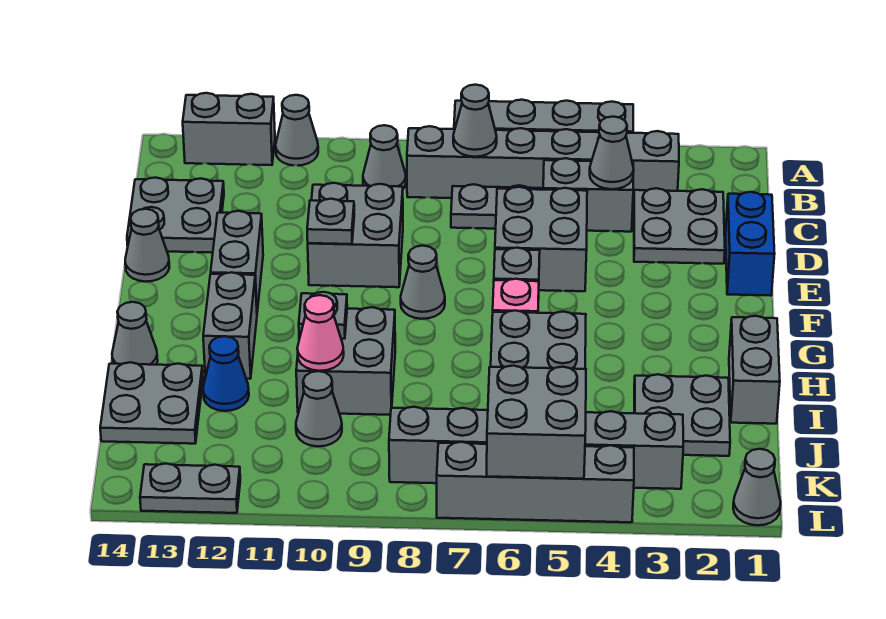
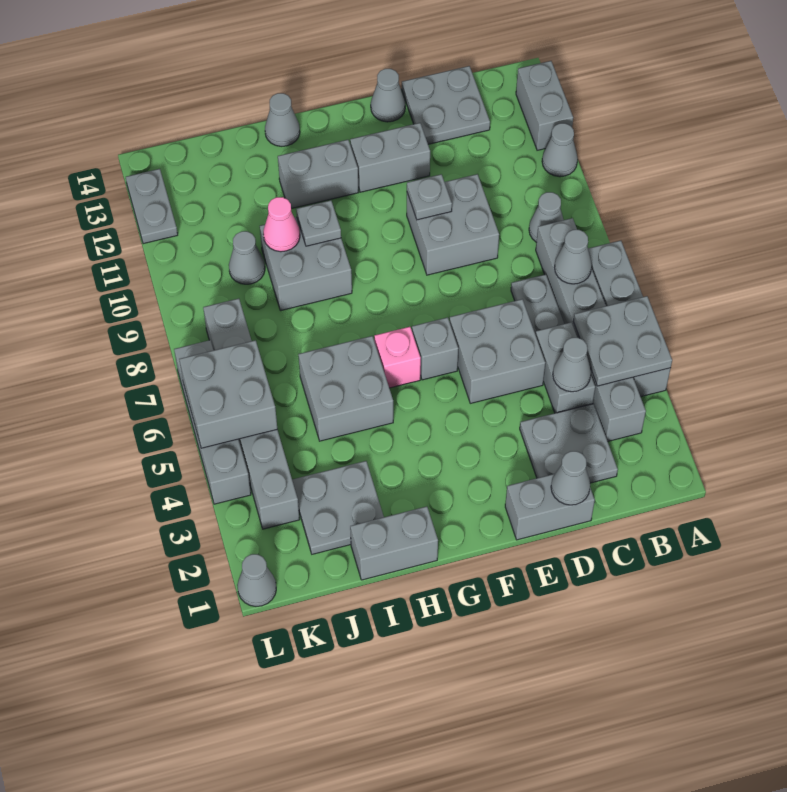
blue brick D1:E1 level 1 -> grey brick D1:E1 level 1
grey cone F8 level 1 -> grey cone D1 level 2
blue cone I12 level 1 -> none
grey plate I13:J14 level 1 -> grey plate A4:B5 level 2

